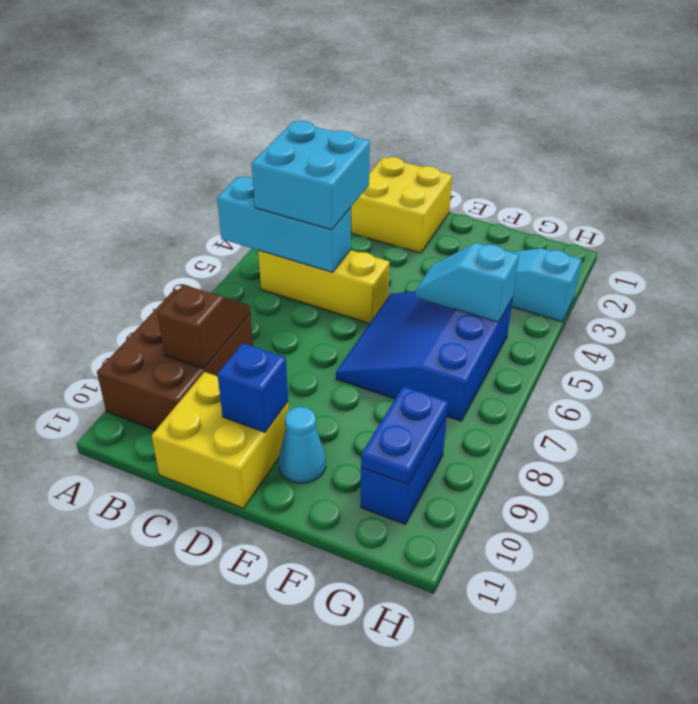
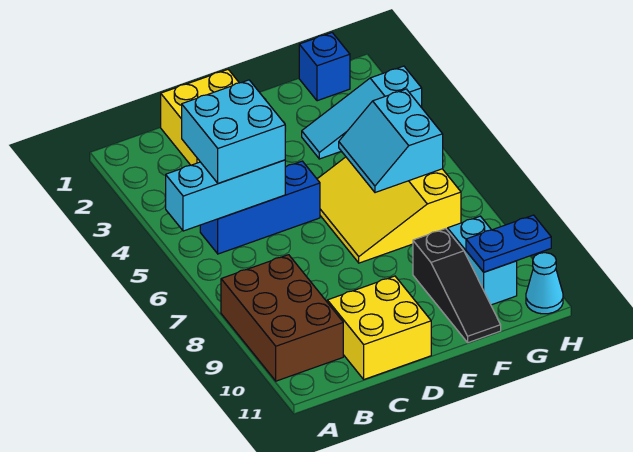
yellow brick B5:D5 level 1 -> blue brick B5:D5 level 1
brown slope B8:B9 level 2 top 9 -> none
blue brick D10 level 2 -> blue brick G1 level 1
blue slope E5:G7 level 1 top G -> yellow slope E5:G7 level 1 top G
cyan cone E10 level 1 -> cyan cone H11 level 1
cyan slope F5:G5 level 2 top G -> cyan slope F5:G6 level 2 top G
none -> black slope F9:F11 level 1 top 9
blue brick G9:G10 level 1 -> cyan brick G9:G10 level 1
blue plate G9:G10 level 2 -> blue plate G10:H10 level 2

